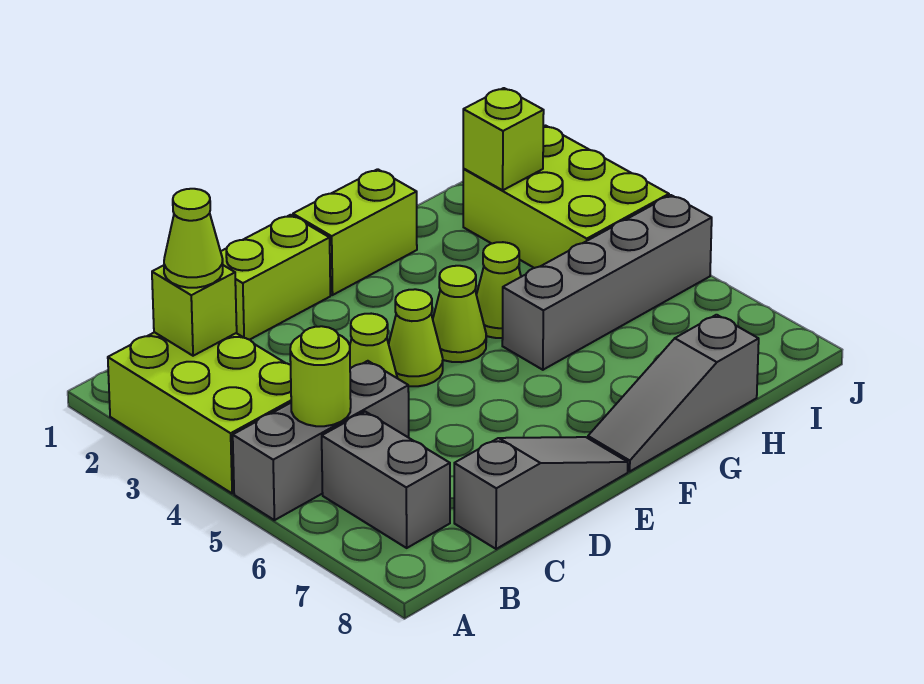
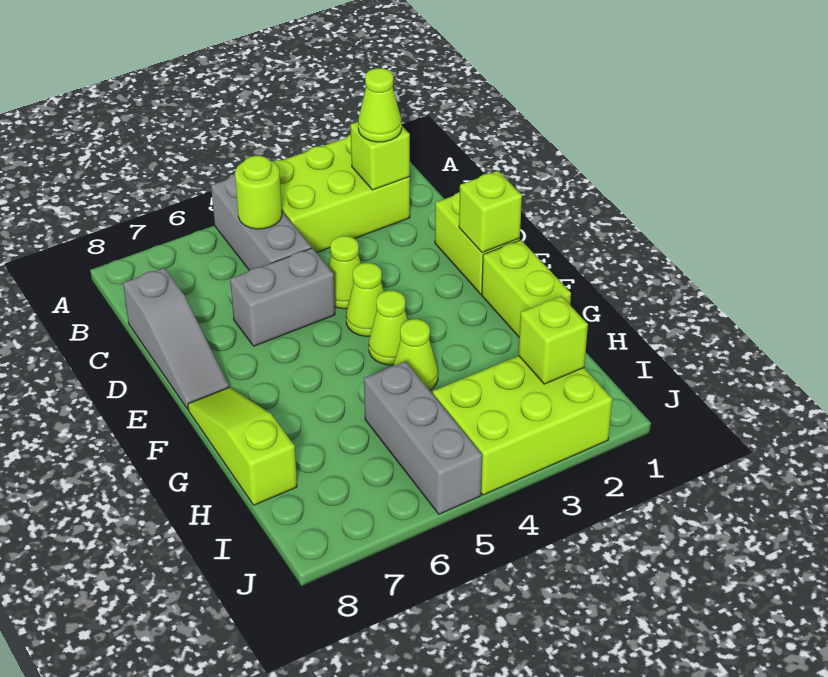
grey brick B6:B7 level 1 -> grey brick D5:D6 level 1
none -> lime brick E1 level 2
grey slope F8:H8 level 1 top H -> lime slope F8:H8 level 1 top H
grey brick G5:J5 level 1 -> grey brick H5:J5 level 1

